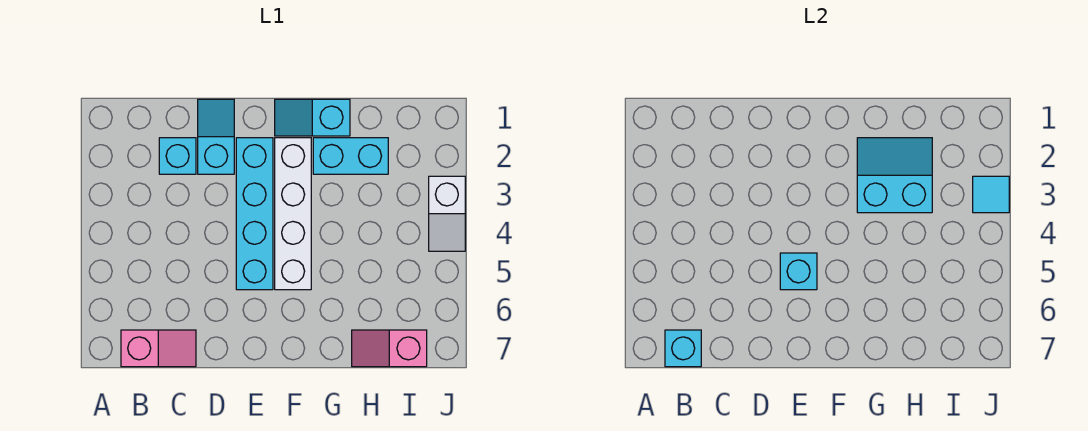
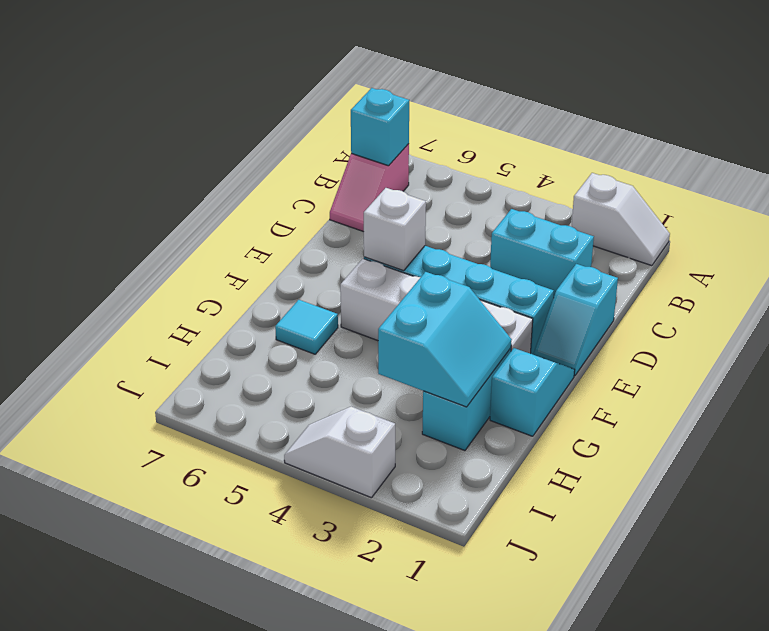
none -> white slope A1:A2 level 1 top 2
cyan brick C2 level 1 -> cyan brick C2:C3 level 1
cyan slope D1:D2 level 1 top 2 -> cyan slope D1:E1 level 1 top D
cyan brick E5 level 2 -> white brick E5 level 2
pink slope H7:I7 level 1 top I -> none
cyan tile J3 level 2 -> cyan tile G6 level 1

